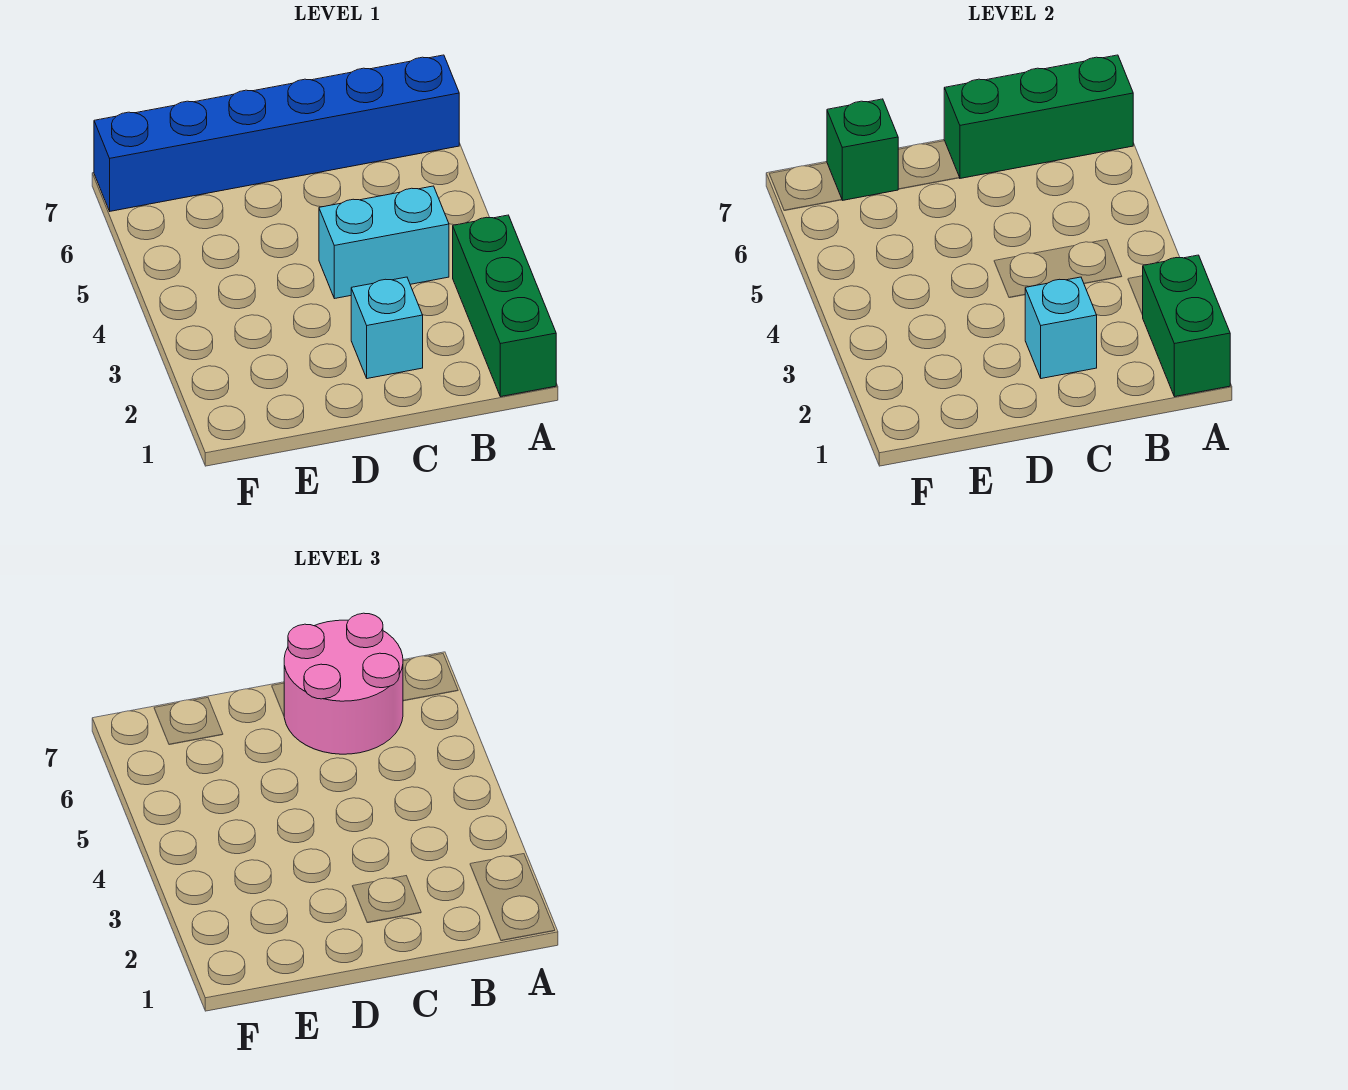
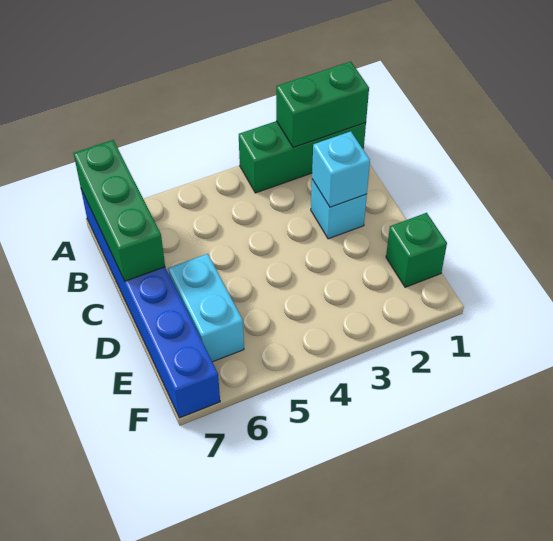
cyan brick B4:C4 level 1 -> cyan brick D6:E6 level 1
pink round brick B6:C7 level 3 -> none
green brick E7 level 2 -> green brick E1 level 1

